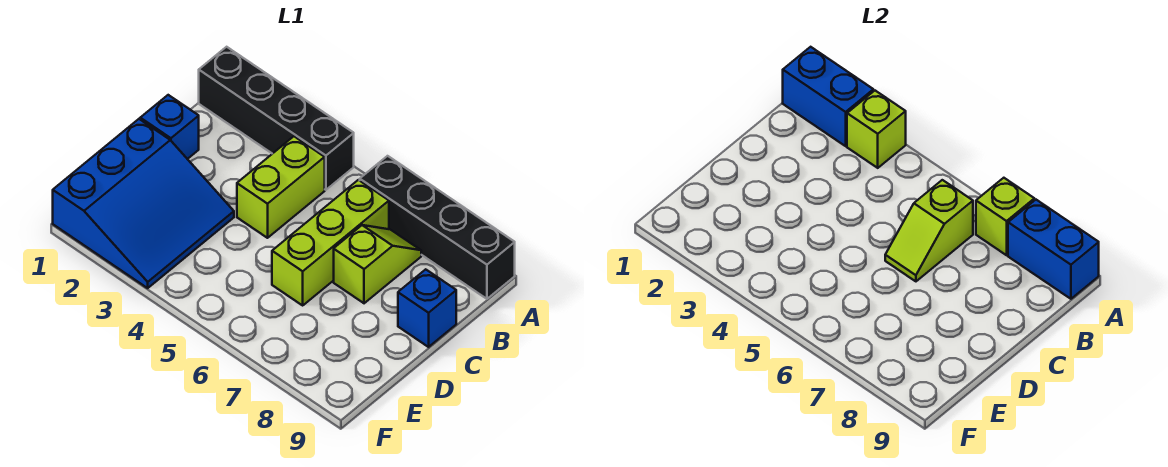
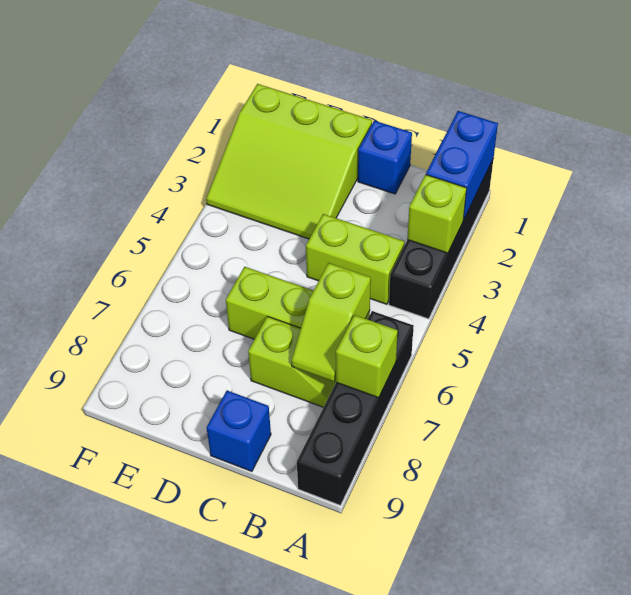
blue brick A8:A9 level 2 -> none
lime slope B6:C6 level 2 top B -> lime slope B6:B7 level 2 top 6
blue slope D1:F3 level 1 top 1 -> lime slope D1:F3 level 1 top 1

